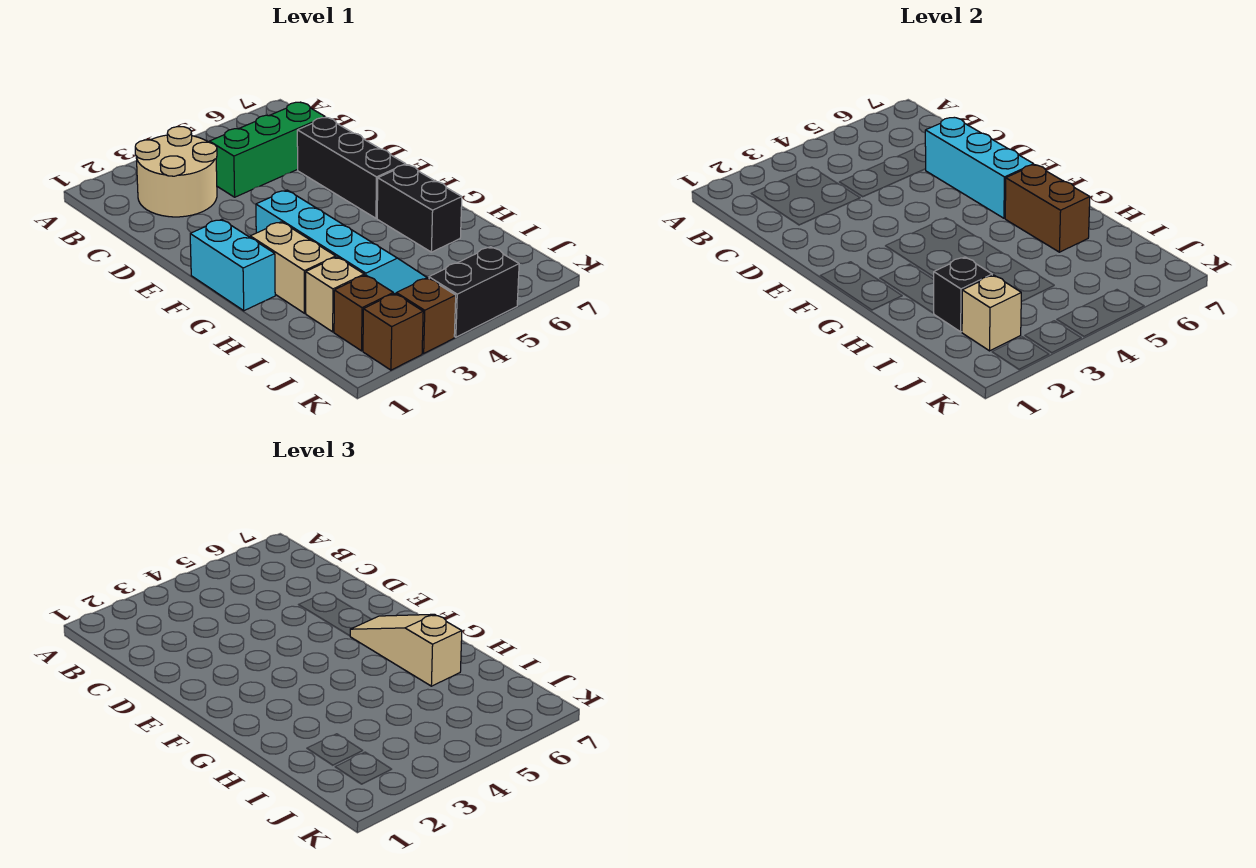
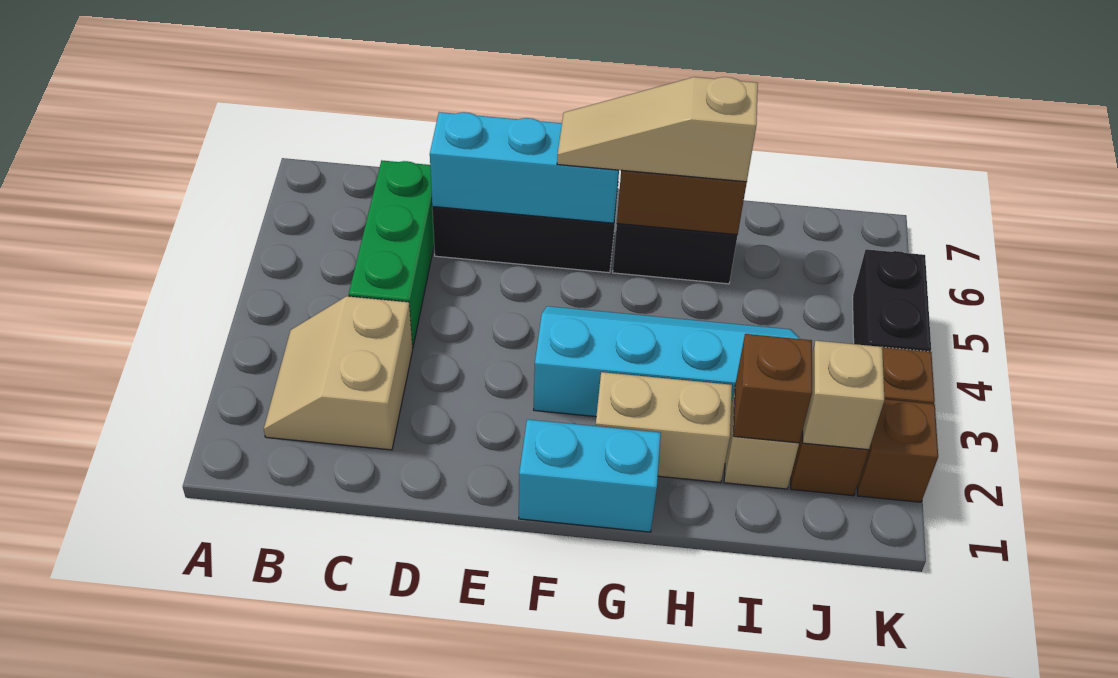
tan round brick B2:C3 level 1 -> tan slope B2:C3 level 1 top C
black brick I2 level 2 -> brown brick I2 level 2

